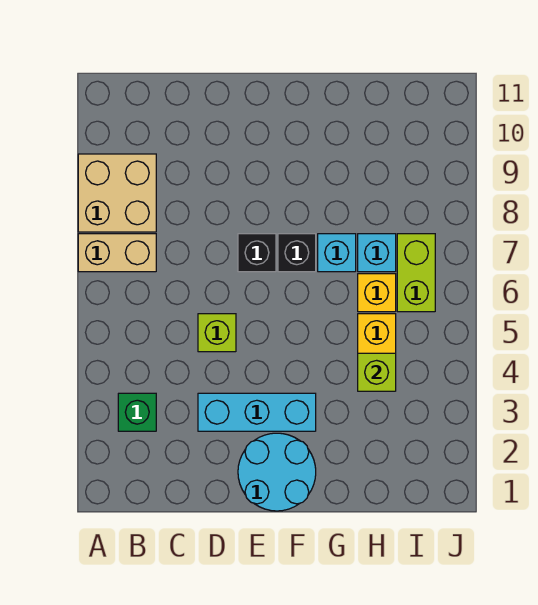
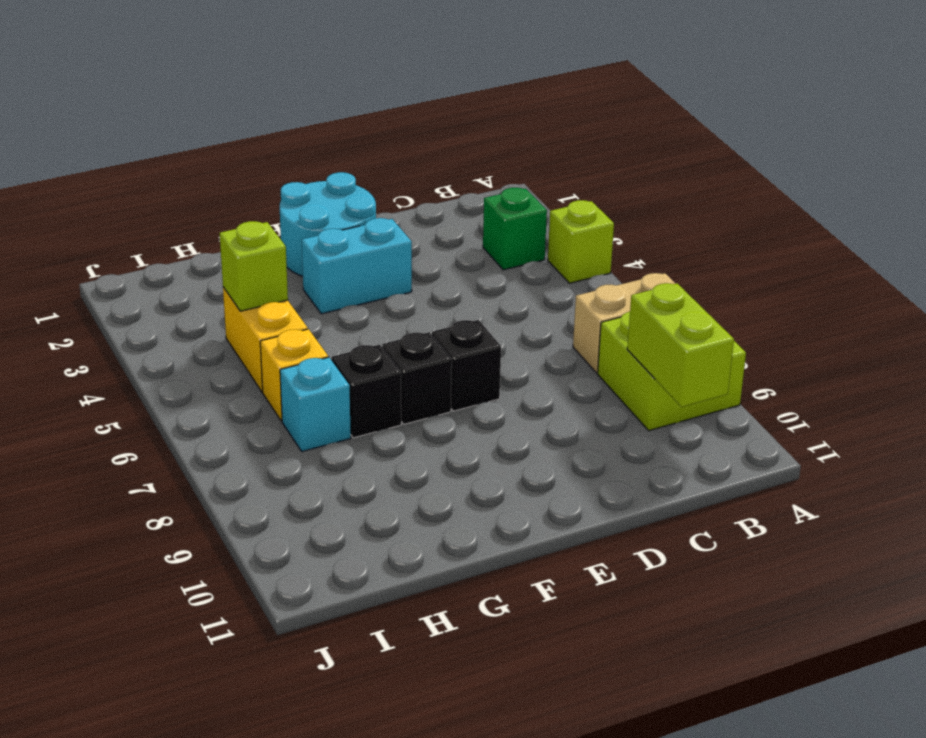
tan brick A8:B9 level 1 -> lime brick A8:B9 level 1
cyan brick D3:F3 level 1 -> cyan brick E3:F3 level 1
lime brick D5 level 1 -> lime brick A4 level 1
cyan brick G7 level 1 -> black brick G7 level 1
lime brick I6:I7 level 1 -> lime brick B9:B10 level 2

